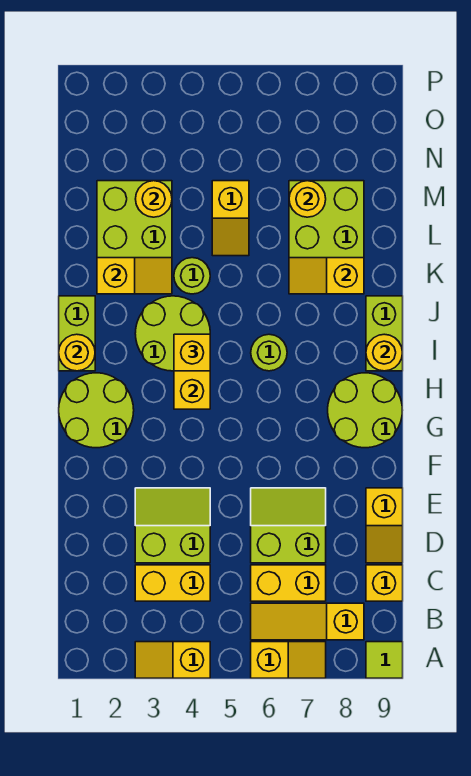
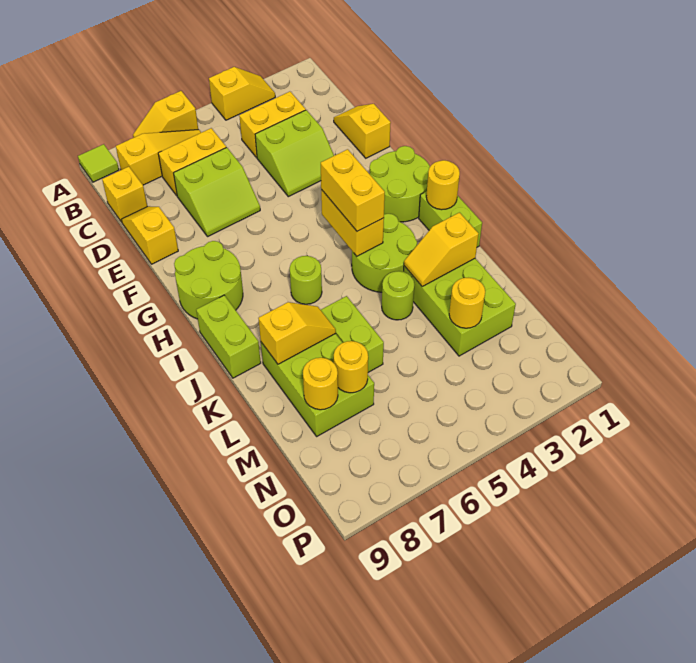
yellow brick I4 level 3 -> yellow brick H4:I4 level 3
yellow round brick I9 level 2 -> yellow round brick M8 level 2
none -> lime brick K6:L6 level 1
yellow slope L5:M5 level 1 top M -> yellow slope D1:E1 level 1 top E

